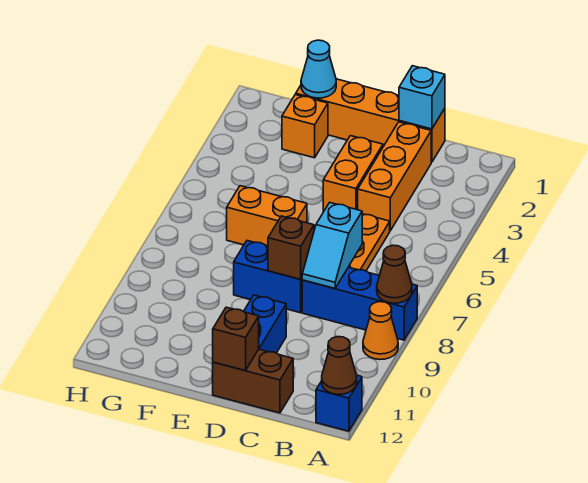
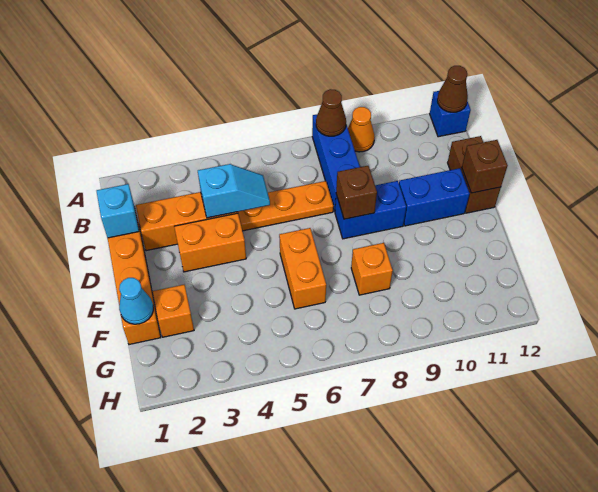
cyan slope C7:C8 level 2 top 7 -> cyan slope C4:C5 level 2 top 4
blue brick D8:E8 level 1 -> blue brick D8:D9 level 1
none -> orange brick F8 level 1

